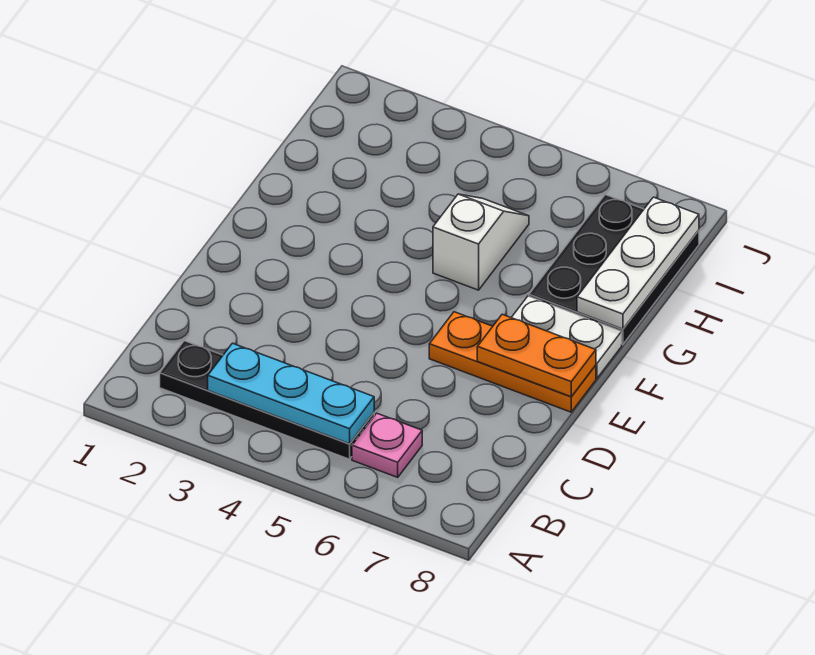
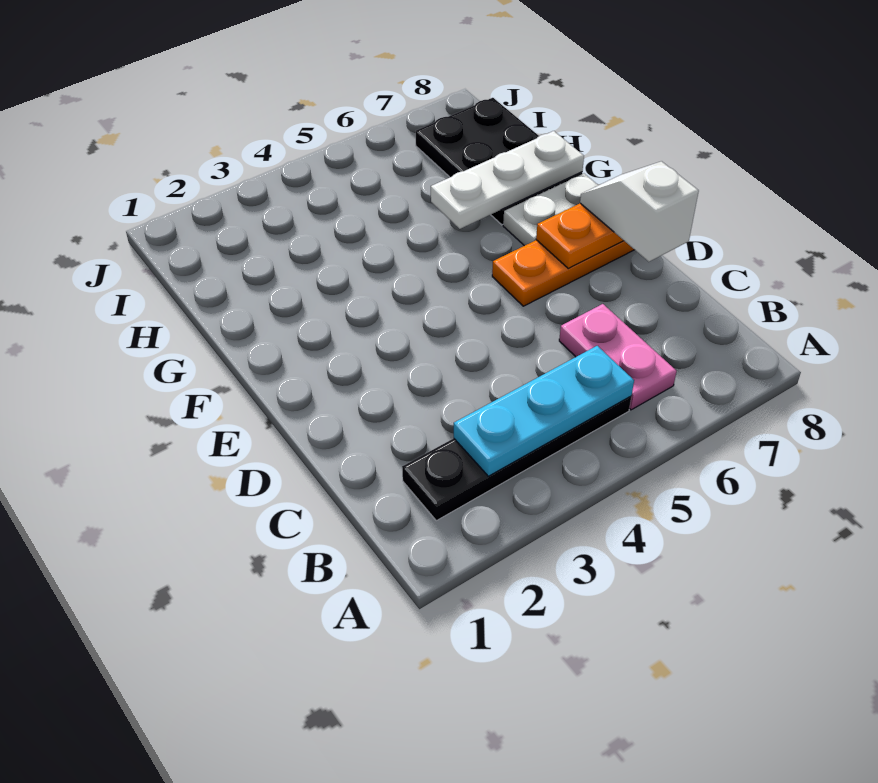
pink plate B6 level 1 -> pink plate B6:C6 level 1
white slope G5:H5 level 1 top G -> white slope D8:E8 level 3 top D
white plate G8:I8 level 2 -> white plate G6:G8 level 2

